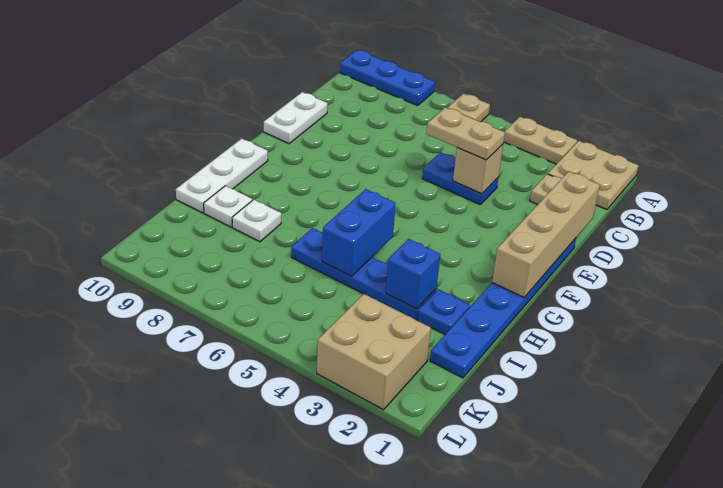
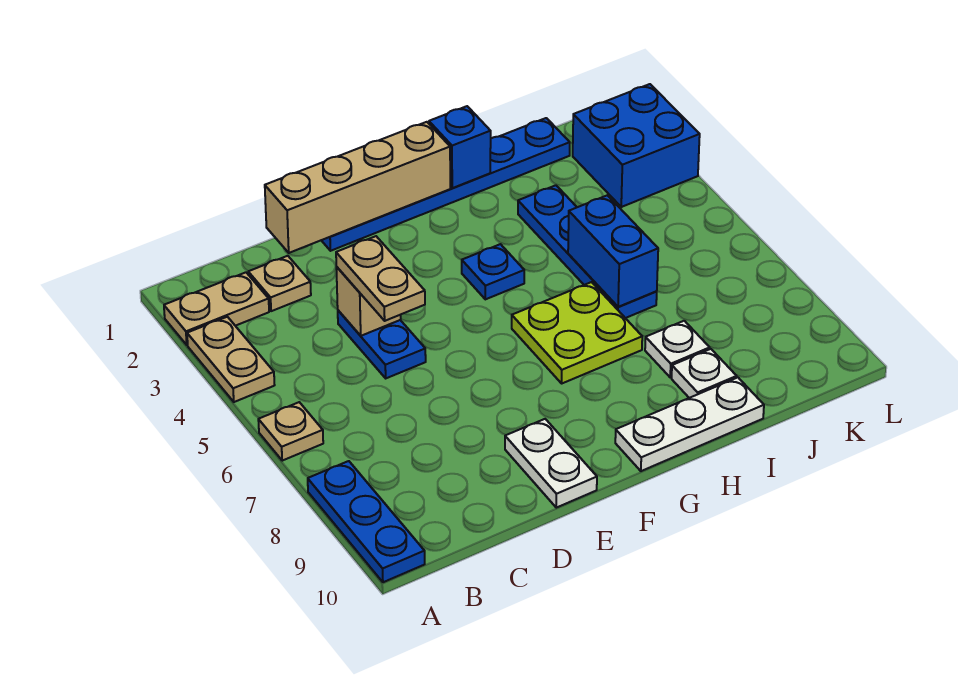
tan plate A1:B2 level 1 -> tan plate A2:B2 level 1
white plate D10:E10 level 1 -> white plate E9:E10 level 1
none -> lime plate G6:H7 level 1
blue brick H5:I5 level 2 -> blue brick I5:I6 level 2
blue plate I2 level 1 -> blue plate G4 level 1
blue brick I3 level 2 -> blue brick H1 level 2
tan brick K2:L3 level 1 -> blue brick K2:L3 level 1

